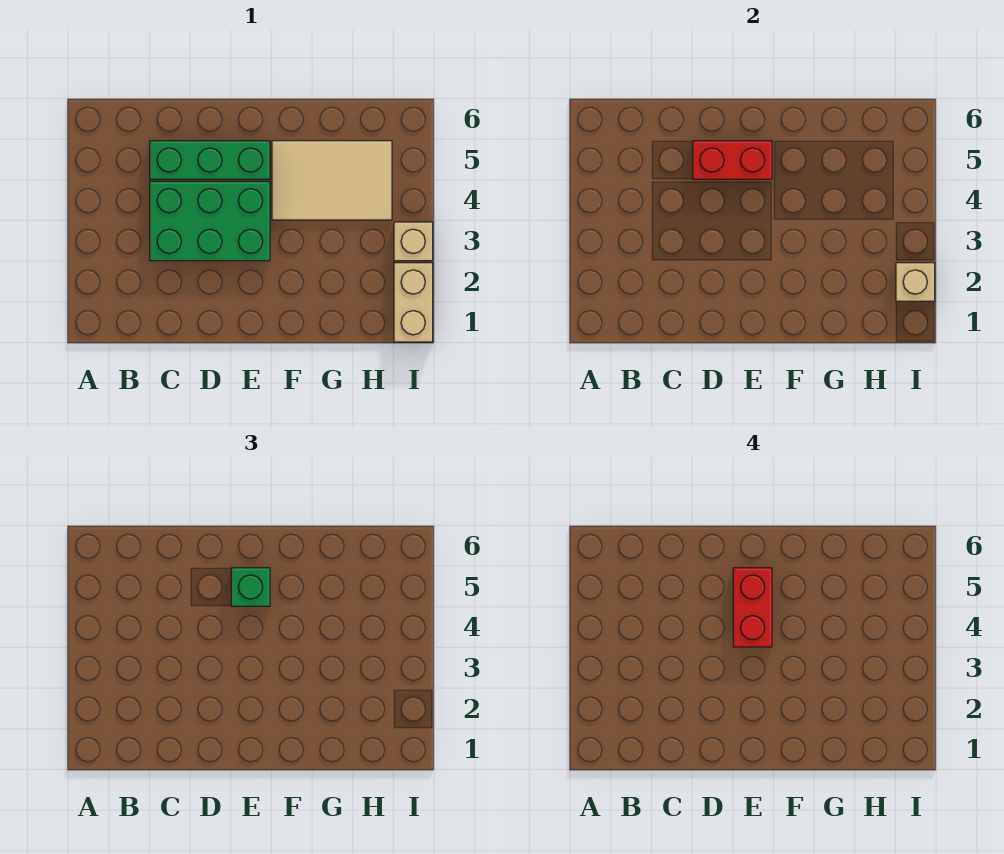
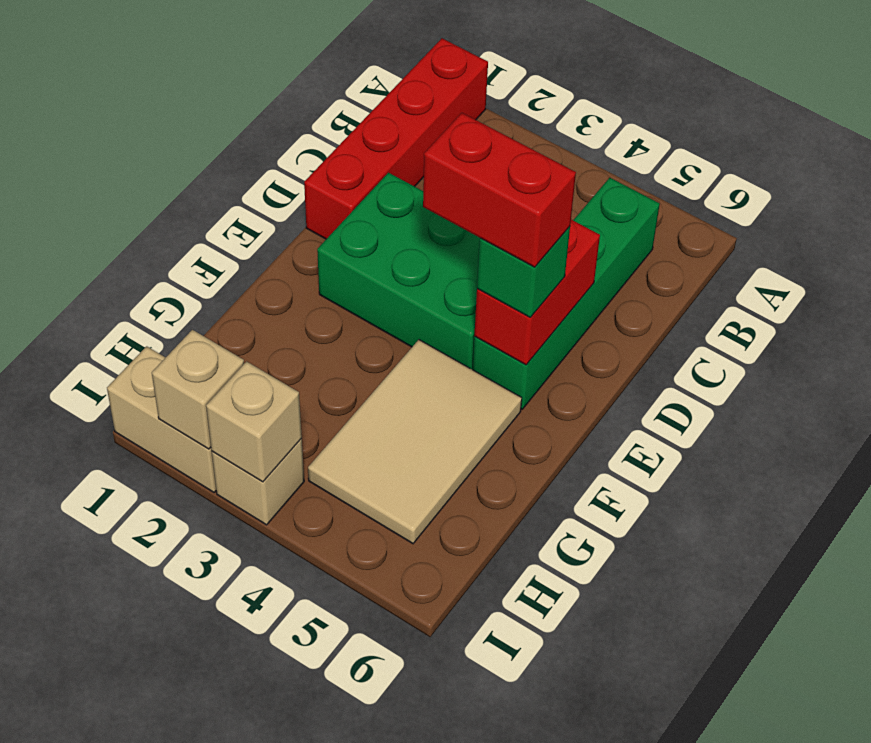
none -> red brick A1:D1 level 1
green brick C3:E4 level 1 -> green brick D2:E4 level 1
green brick C5:E5 level 1 -> green brick B5:E5 level 1
none -> tan brick I3 level 2

